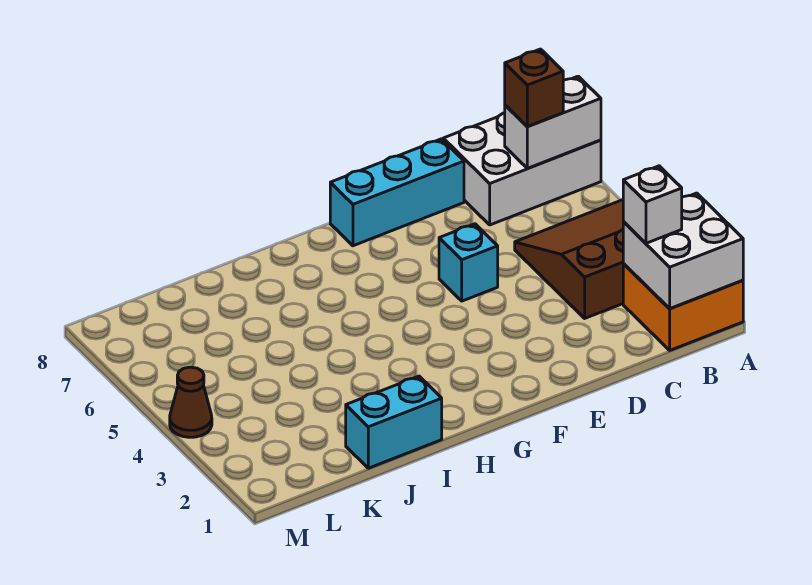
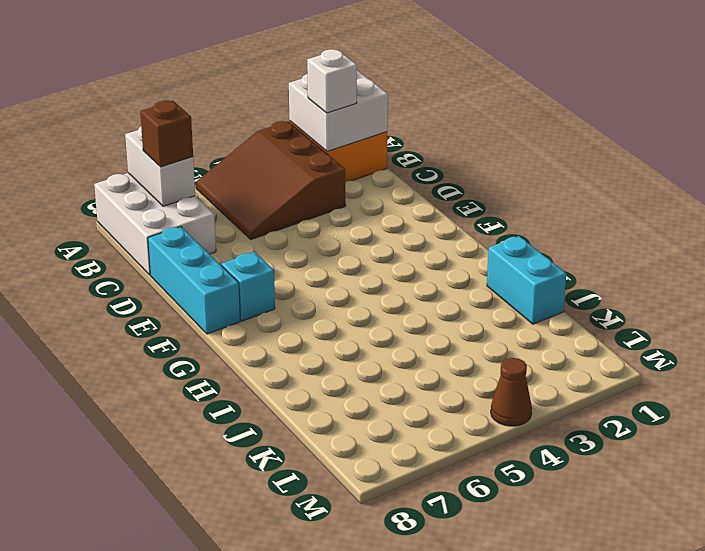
cyan brick E5 level 1 -> cyan brick F7 level 1

